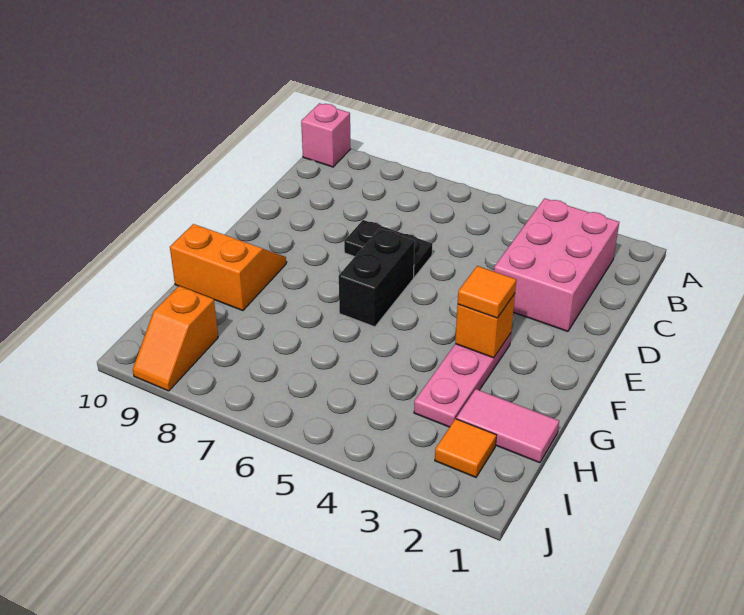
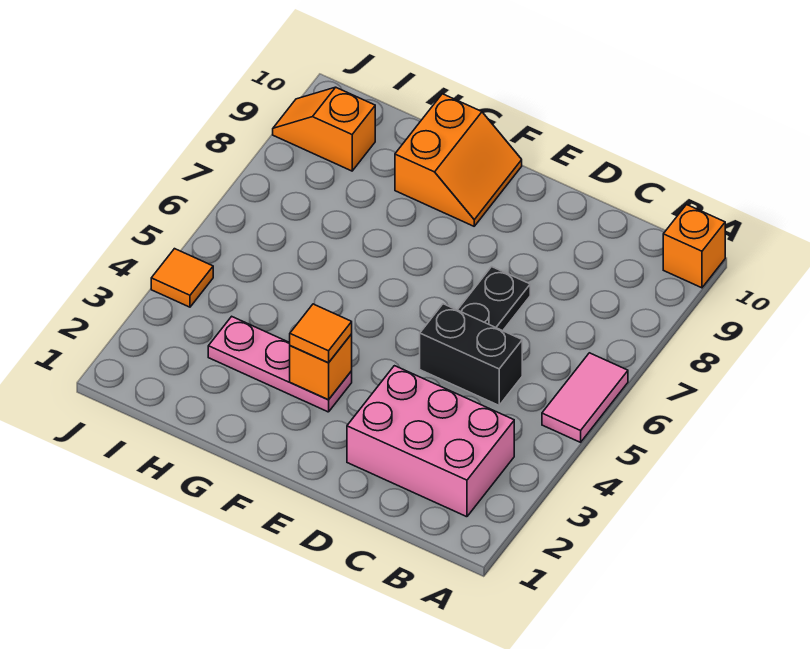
pink brick A10 level 1 -> orange brick A10 level 1
black brick E6:F6 level 1 -> black brick C5:D5 level 1
pink tile H1:H2 level 1 -> pink tile A5:A6 level 1
orange tile I2 level 1 -> orange tile J4 level 1

